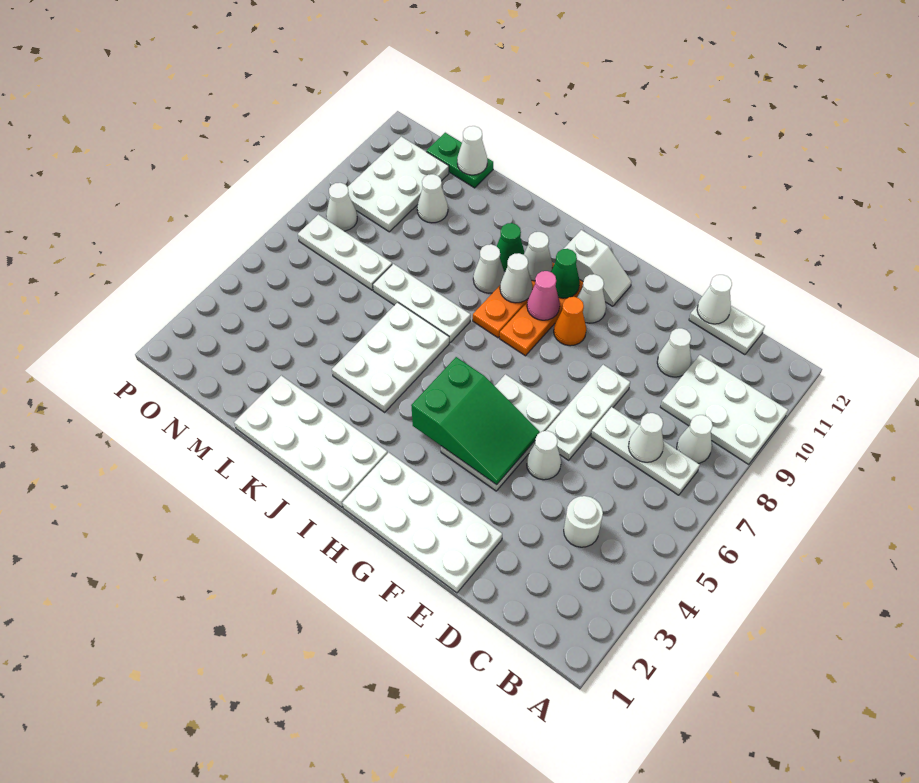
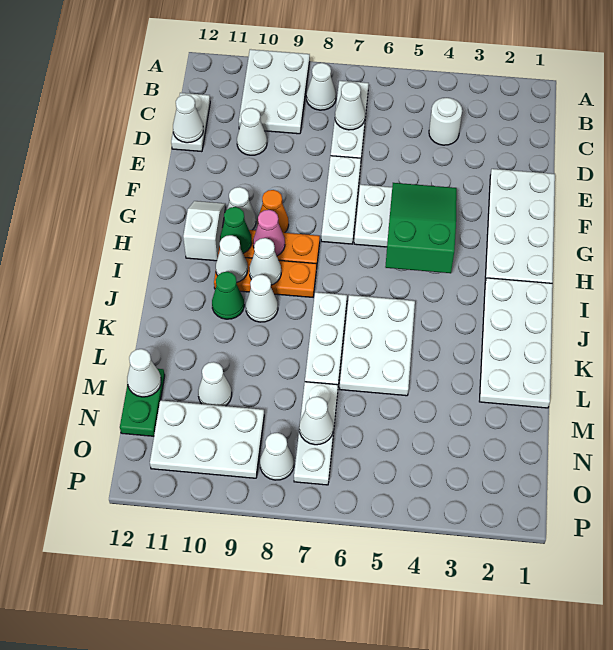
white cone E5 level 1 -> white cone N7 level 2
white plate E6:E8 level 1 -> white plate E7:G7 level 1
white plate J4:K6 level 1 -> white plate J5:L6 level 1

